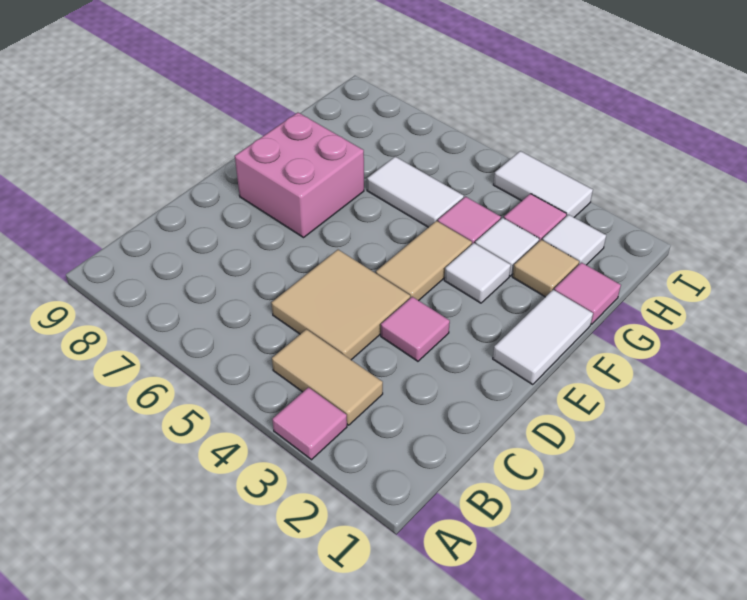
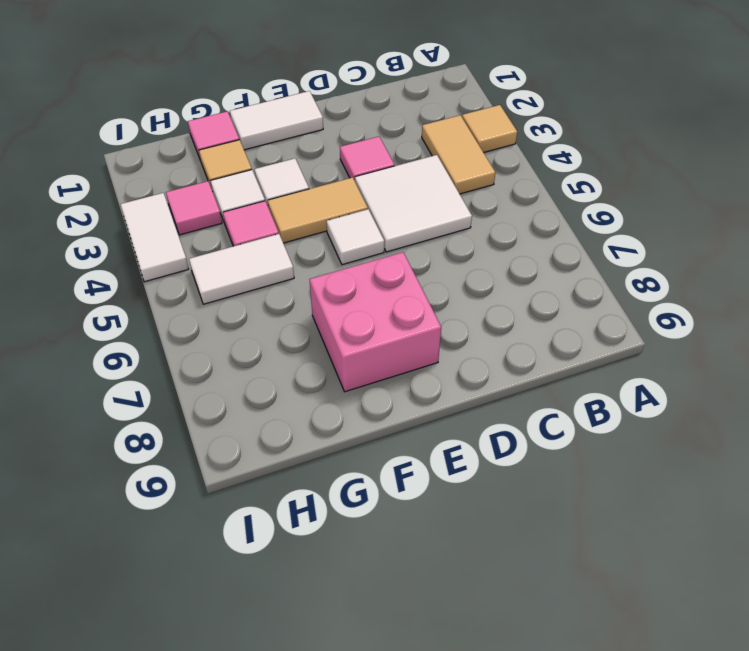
pink tile A3 level 1 -> tan tile A3 level 1
tan tile C4:D5 level 1 -> white tile C4:D5 level 1
white tile G5:G6 level 1 -> white tile G5:H5 level 1
white tile H2 level 1 -> white tile E5 level 1

